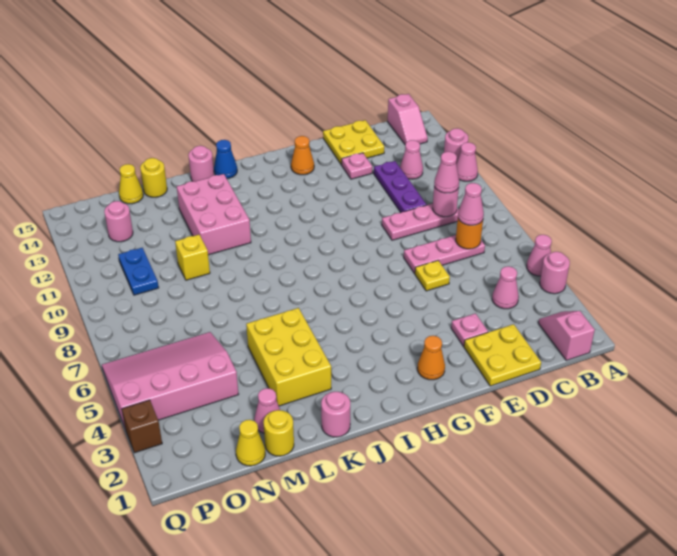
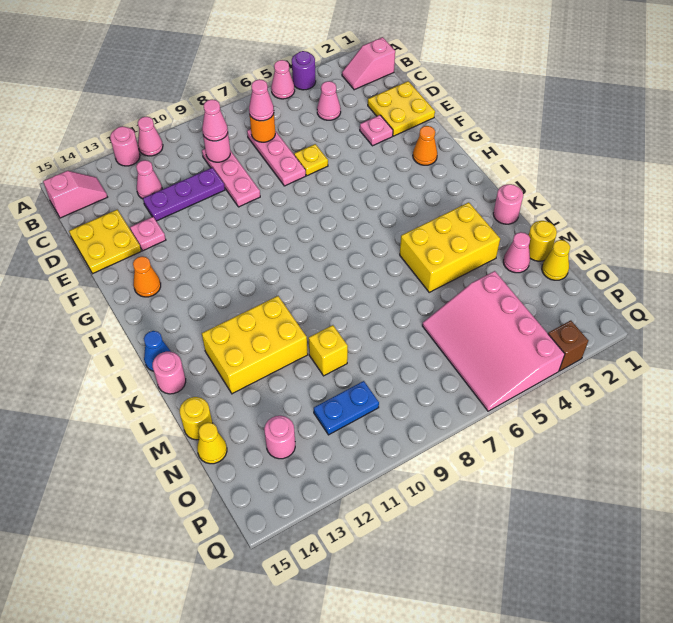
pink round brick A4 level 1 -> purple round brick A4 level 1
pink brick K11:L13 level 1 -> yellow brick K11:L13 level 1

